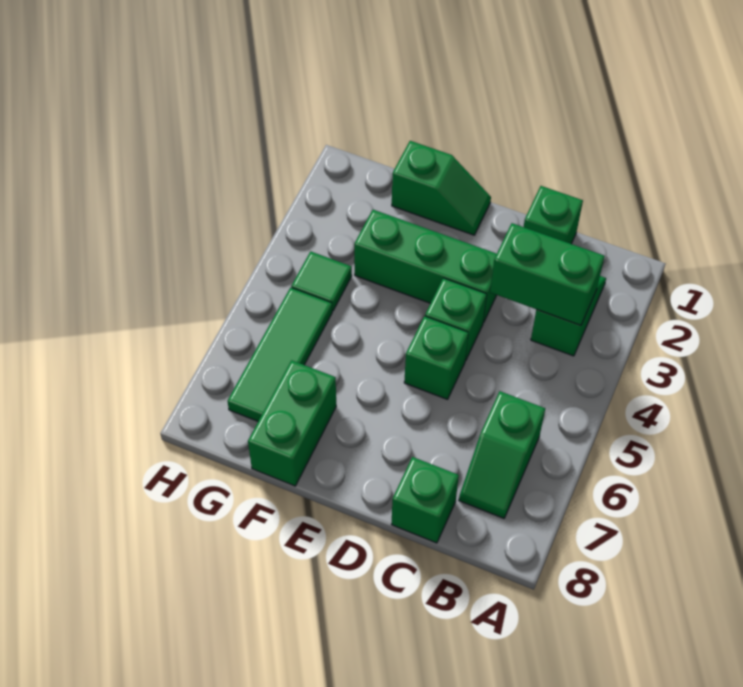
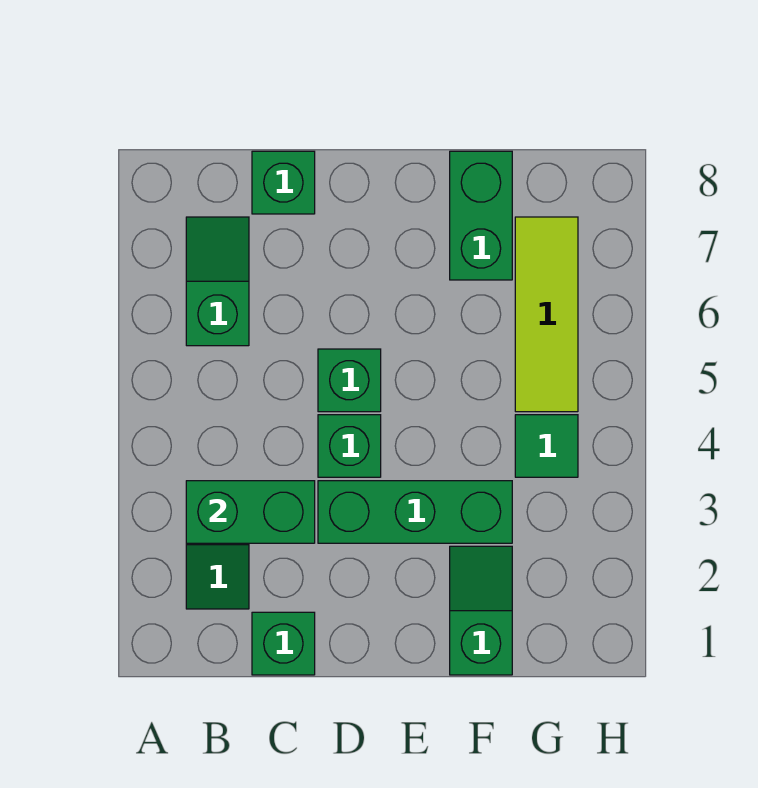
green slope E1:F1 level 1 top F -> green slope F1:F2 level 1 top 1
green tile G5:G7 level 1 -> lime tile G5:G7 level 1

